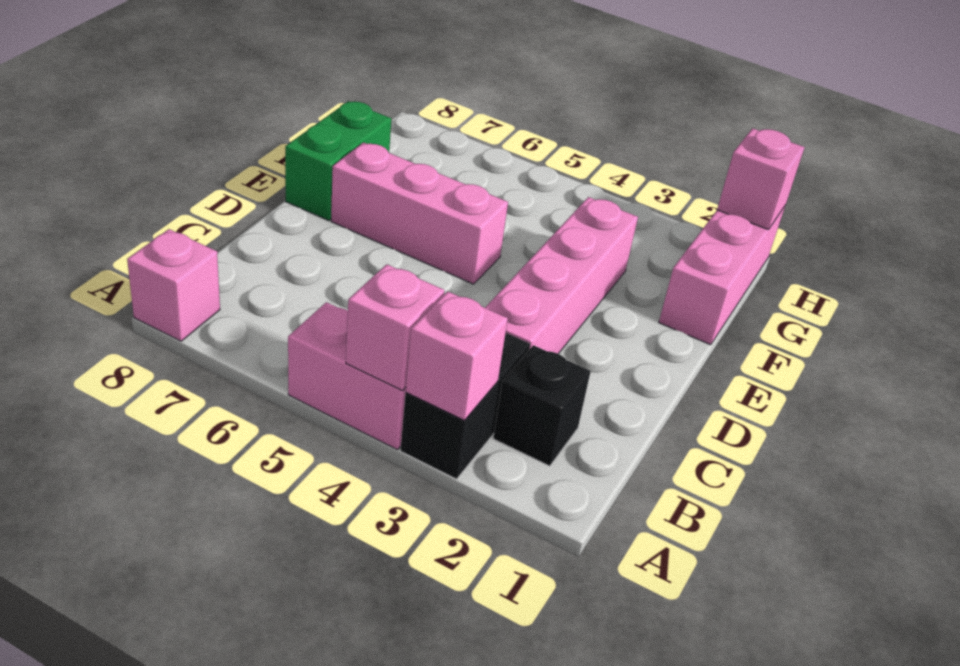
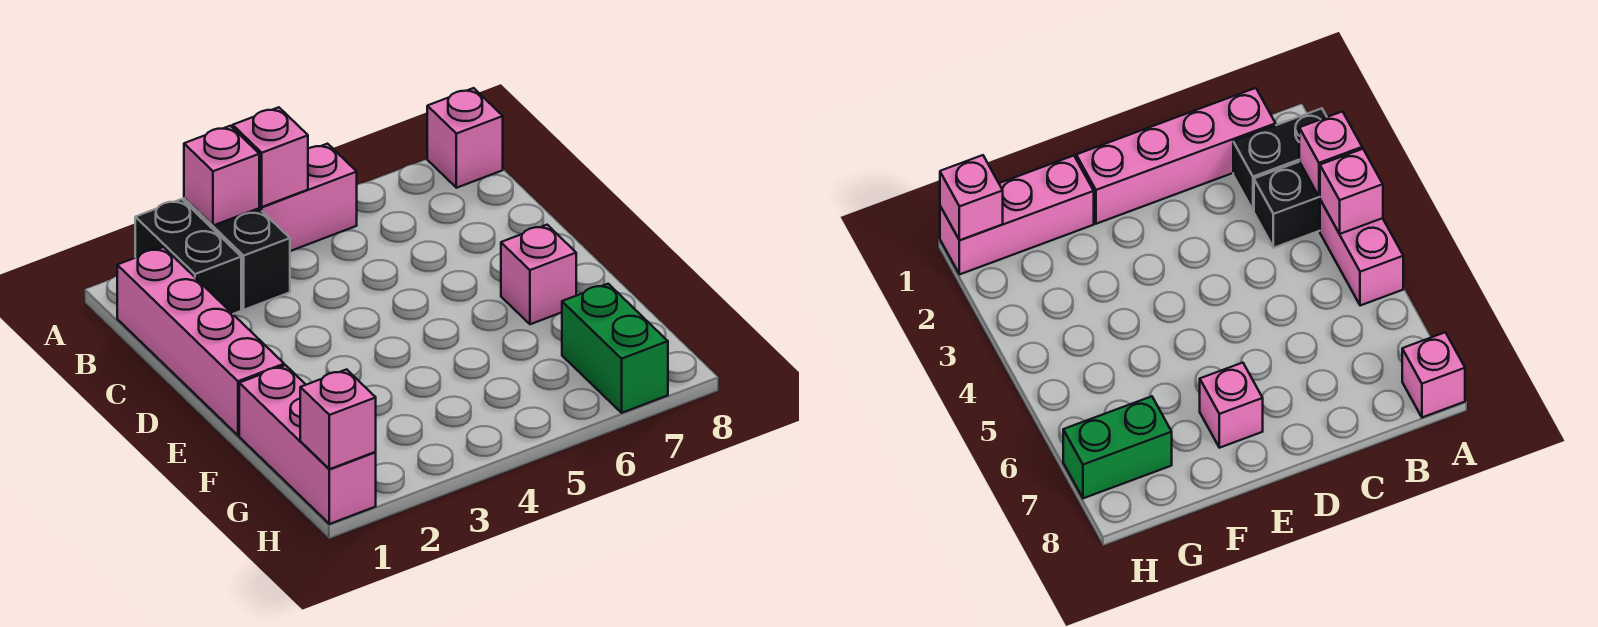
black brick B2 level 1 -> black brick A2:B2 level 1
pink brick C3:F3 level 1 -> pink brick B1:E1 level 1
pink brick E5:E7 level 1 -> pink brick E7 level 1
green brick E8:F8 level 1 -> green brick G7:H7 level 1

